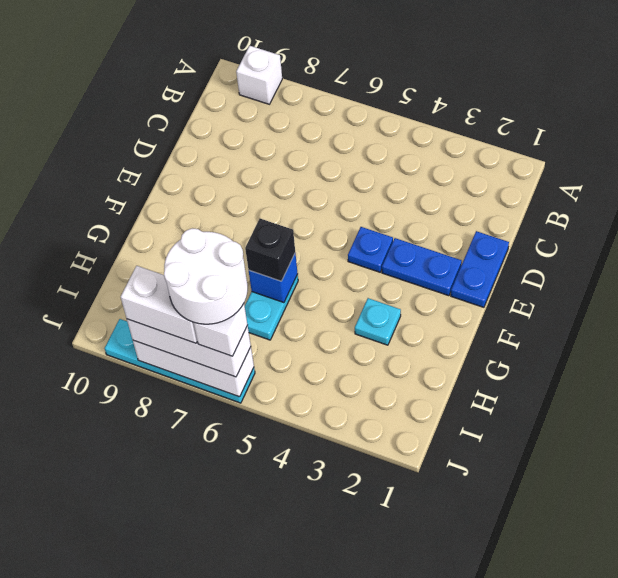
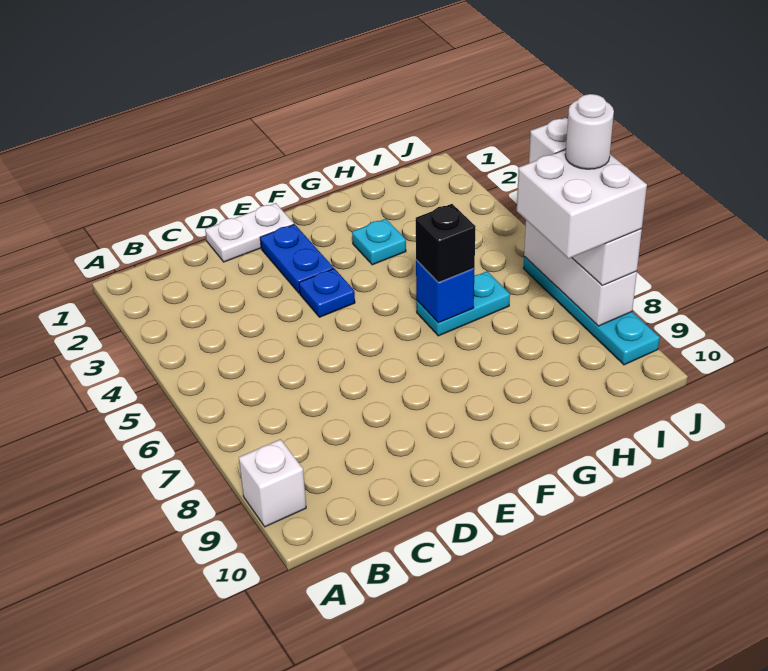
blue plate D1:E1 level 1 -> white plate D1:E1 level 1
white round brick I6:J7 level 5 -> white round brick J7 level 5
white brick J7:J8 level 4 -> white brick I7:J8 level 4

